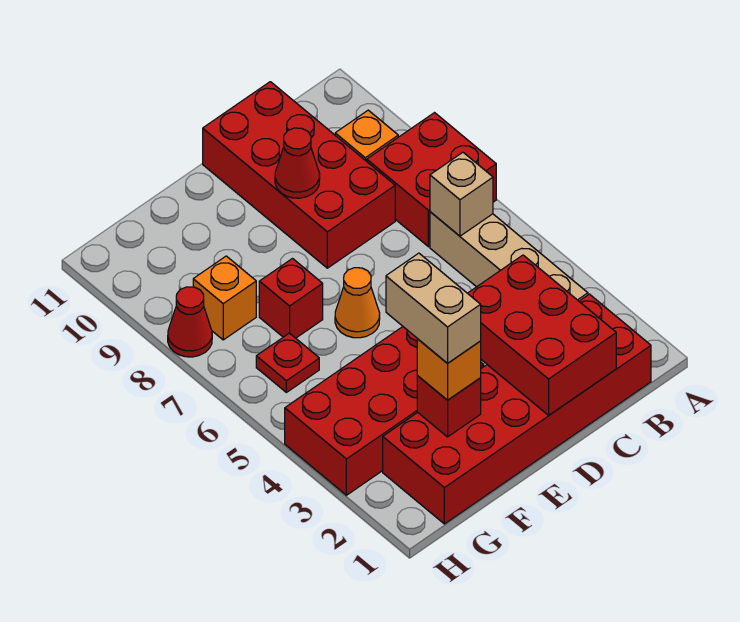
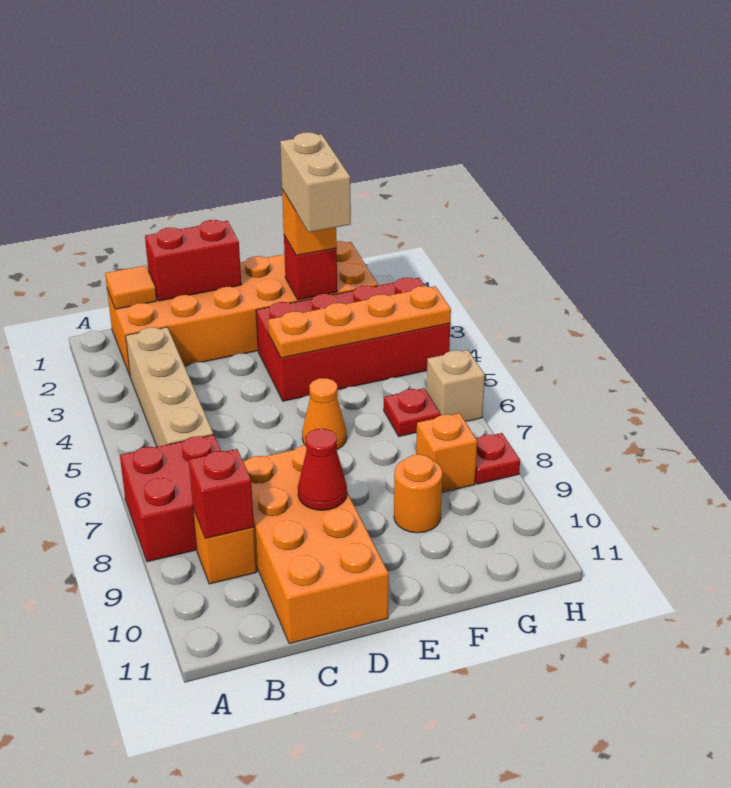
red brick B1:G2 level 1 -> orange brick B1:G2 level 1
none -> orange tile B1 level 2
tan brick B6 level 2 -> tan brick H6 level 1
red brick C1:D3 level 2 -> red brick C1:D1 level 2
red brick C8:D11 level 1 -> orange brick C8:D11 level 1
none -> orange plate E4:H4 level 2
red brick F7 level 1 -> red brick B9 level 2
none -> orange round brick F9 level 1
red cone H8 level 1 -> red plate H8 level 1

